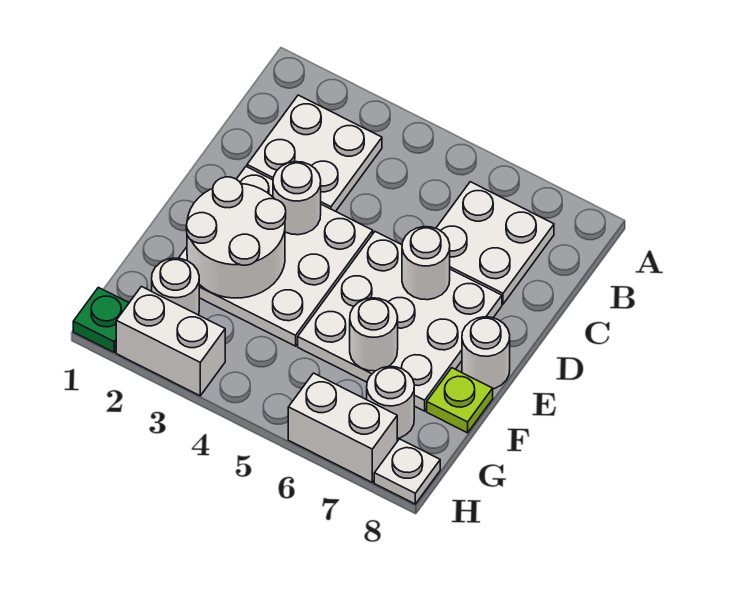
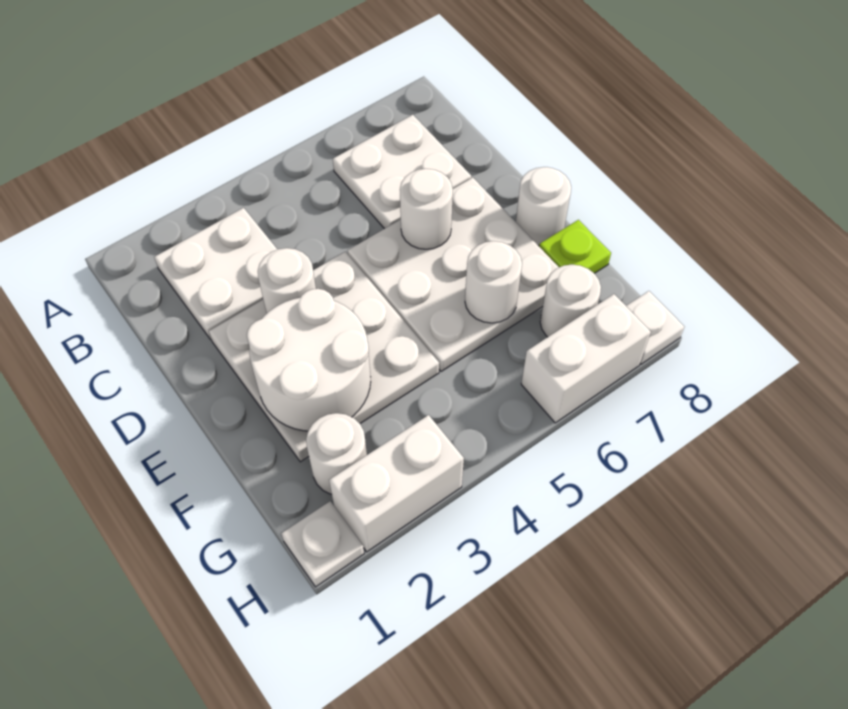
green plate H1 level 1 -> white plate H1 level 1

